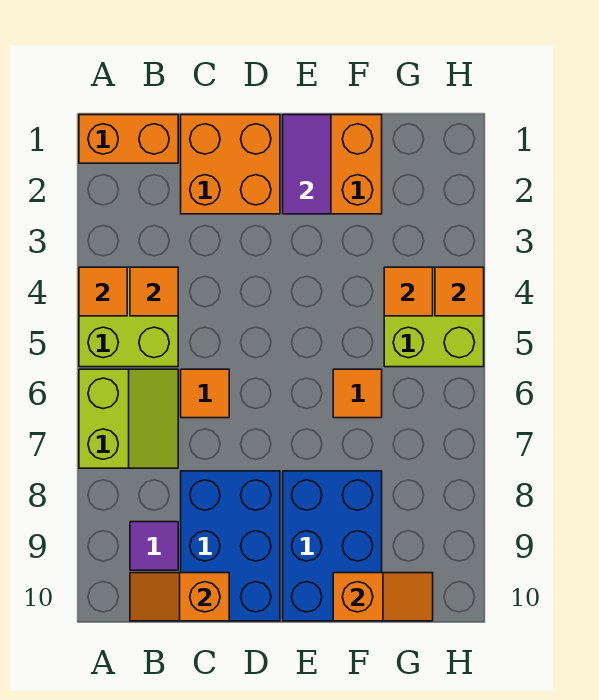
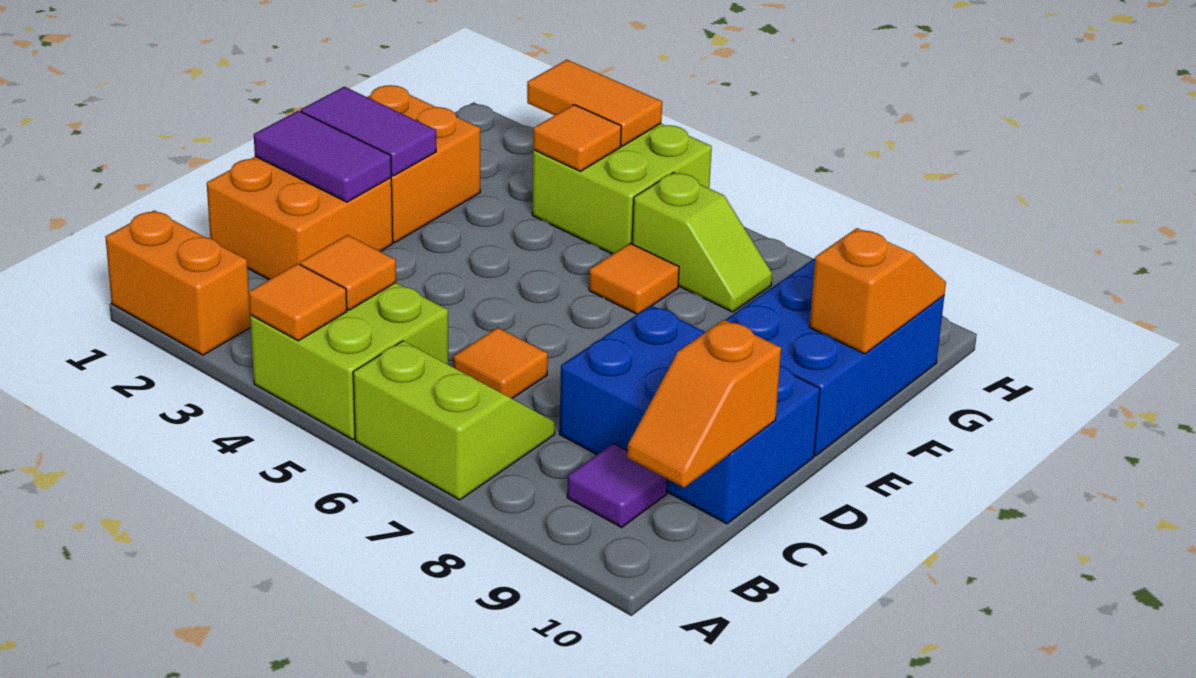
orange brick A1:B1 level 1 -> orange brick A1:A2 level 1
none -> purple tile D1:D2 level 2
blue brick E8:F10 level 1 -> blue brick E9:G10 level 1
none -> lime slope G6:G7 level 1 top 6
orange tile H4 level 2 -> orange tile H3:H4 level 2

